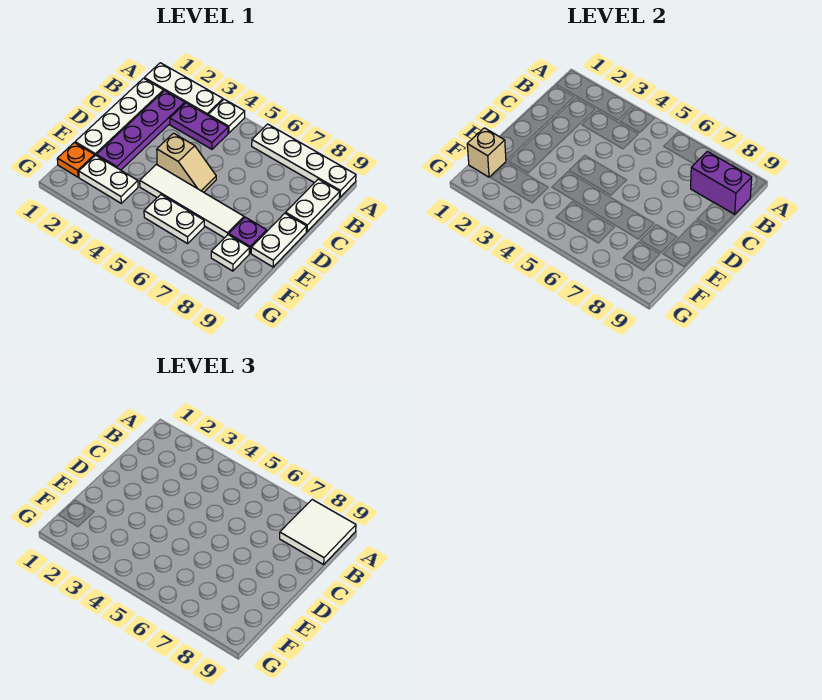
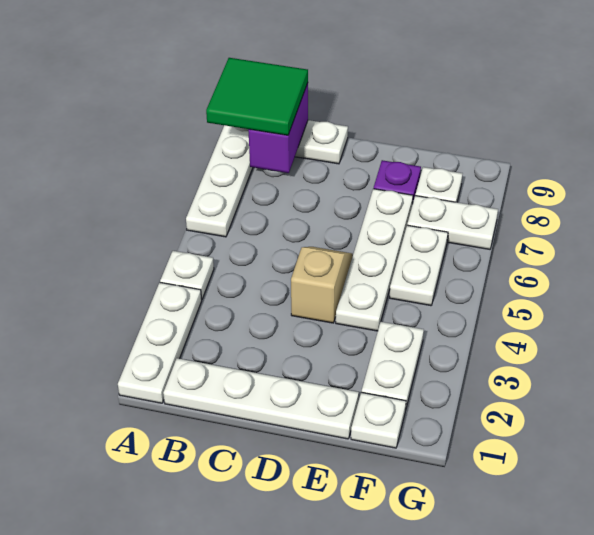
white tile A8:B9 level 3 -> green tile A8:B9 level 3
purple plate B2:E2 level 1 -> none
purple plate B3:B4 level 1 -> none
white plate D9:E9 level 1 -> white plate F7:G7 level 1
white tile E4:E7 level 1 -> white plate E4:E7 level 1
orange plate F1 level 1 -> white plate F1 level 1
tan brick F1 level 2 -> none

